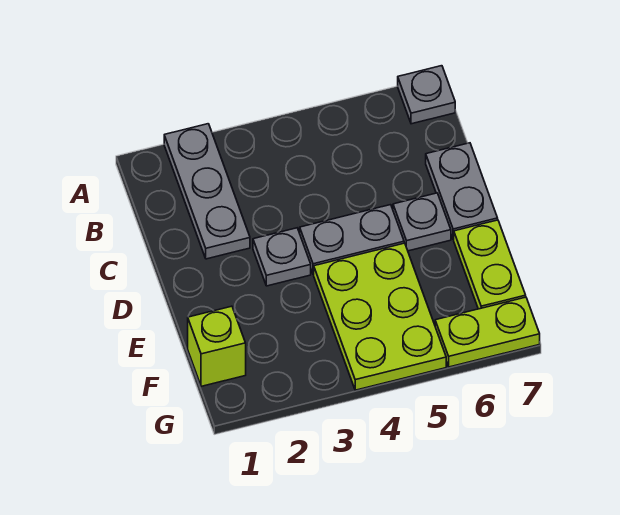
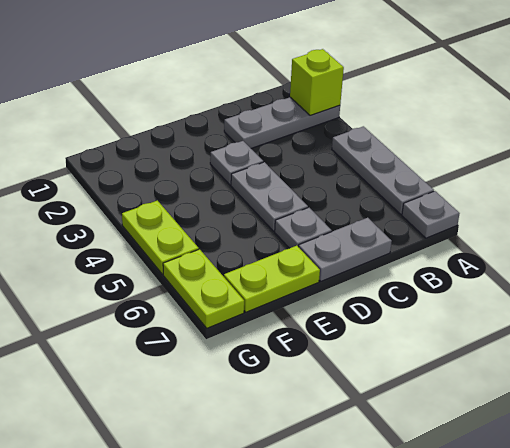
none -> grey plate A4:A6 level 1
lime plate E4:G5 level 1 -> lime plate G4:G5 level 1
lime brick F1 level 1 -> lime brick A2 level 2

